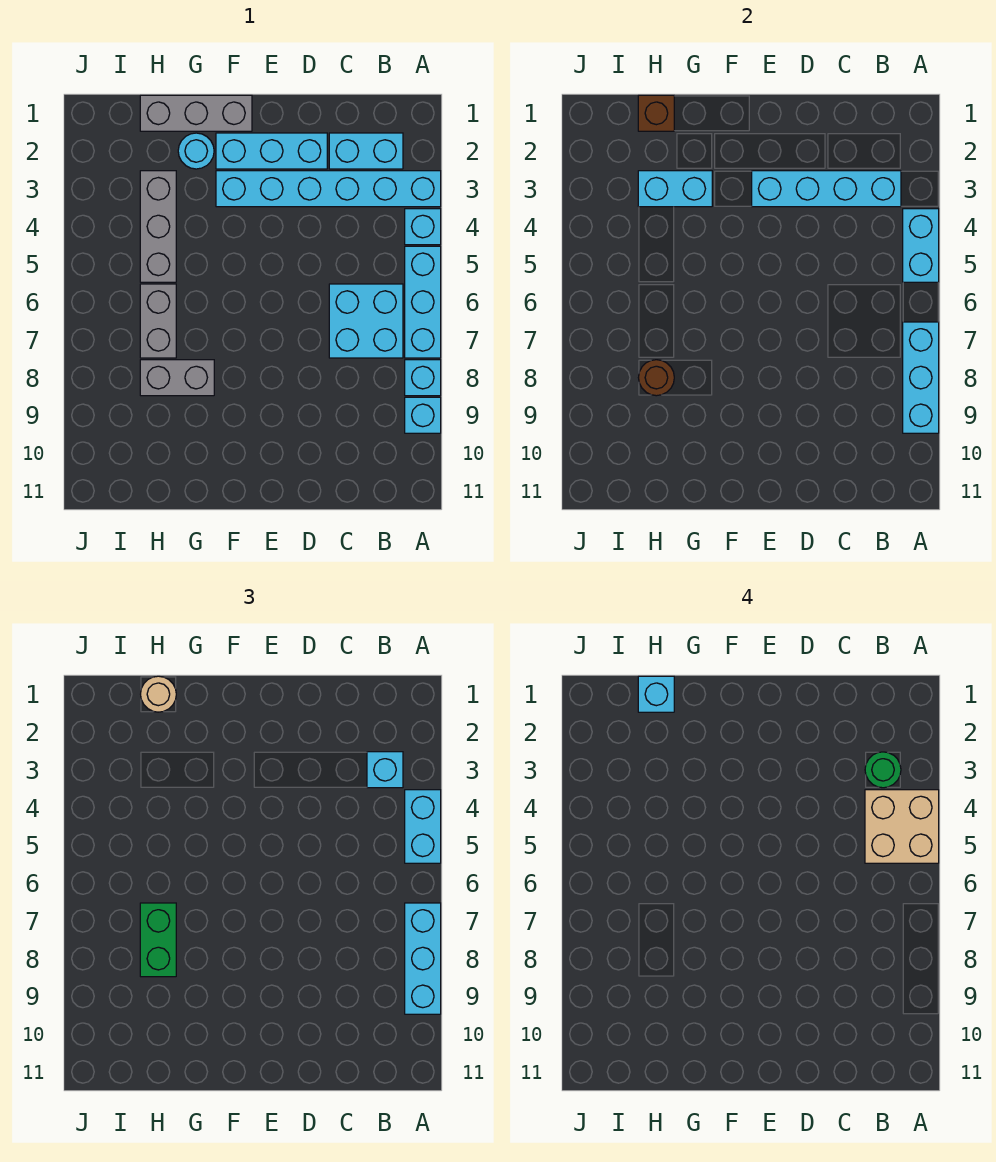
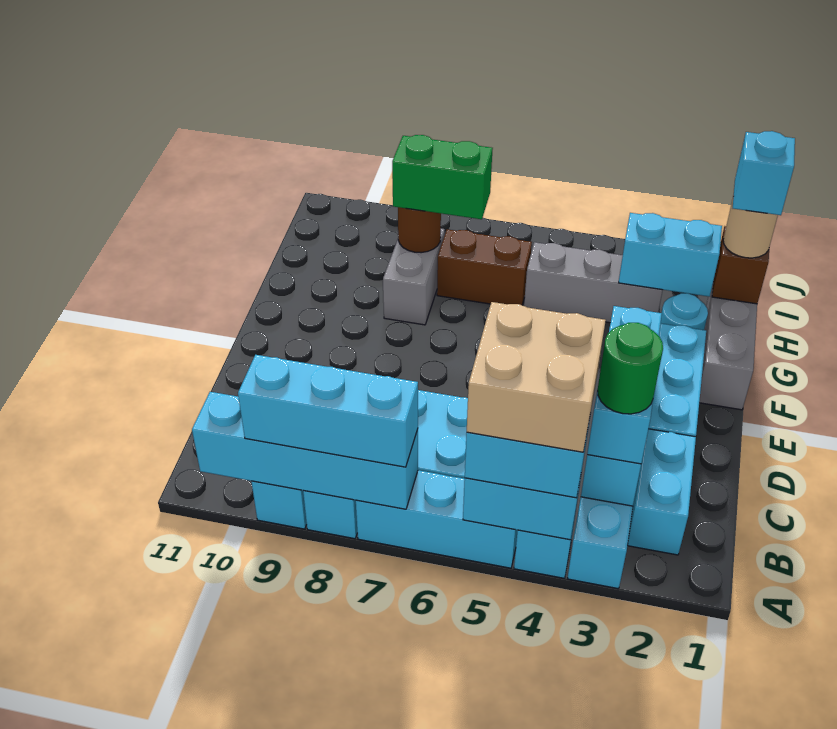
cyan brick A7:A9 level 2 -> cyan brick A7:A10 level 2
cyan brick G3:H3 level 2 -> cyan brick H2:H3 level 2
grey brick H6:H7 level 1 -> brown brick H6:H7 level 1

